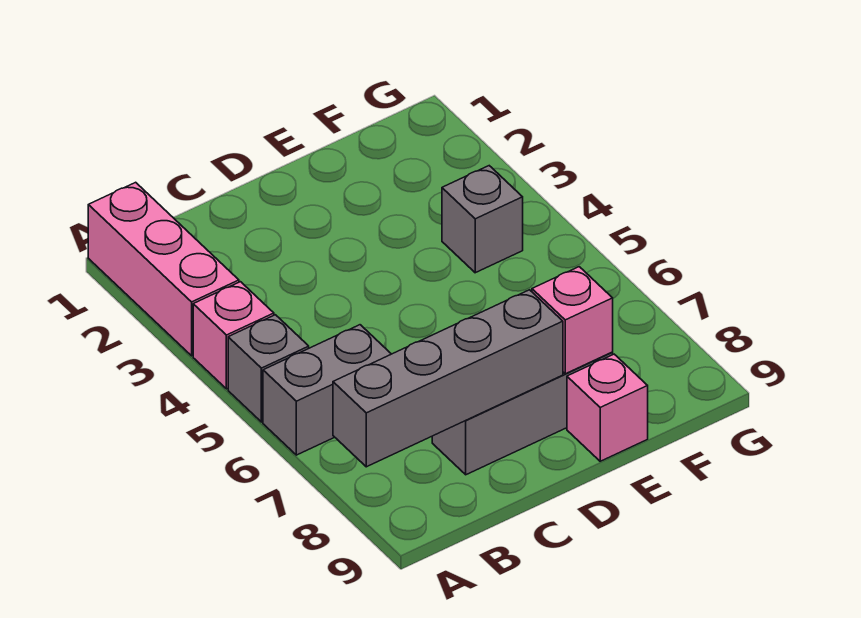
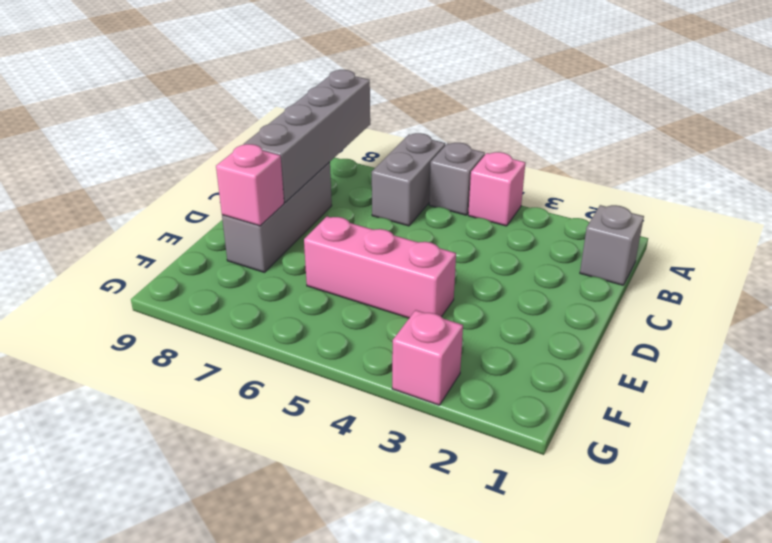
pink brick A1:A3 level 1 -> pink brick E4:E6 level 1
pink brick E9 level 1 -> pink brick G3 level 1
grey brick F4 level 1 -> grey brick B1 level 1

